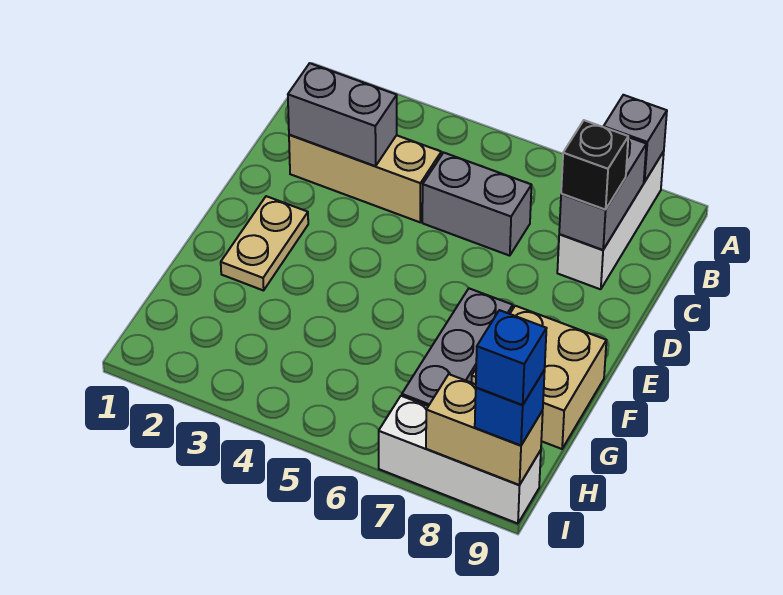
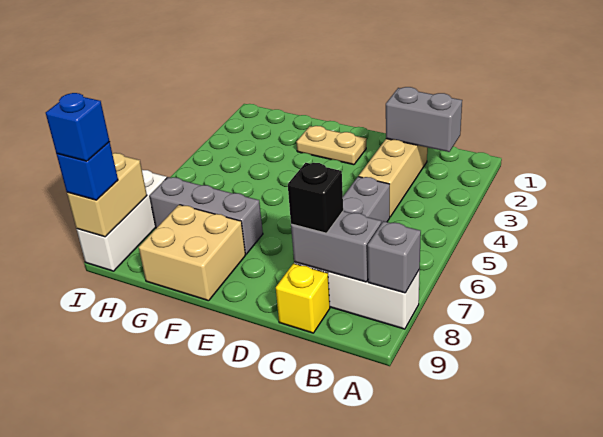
grey brick C2:C3 level 2 -> grey brick B2:C2 level 2
none -> yellow brick C9 level 1

